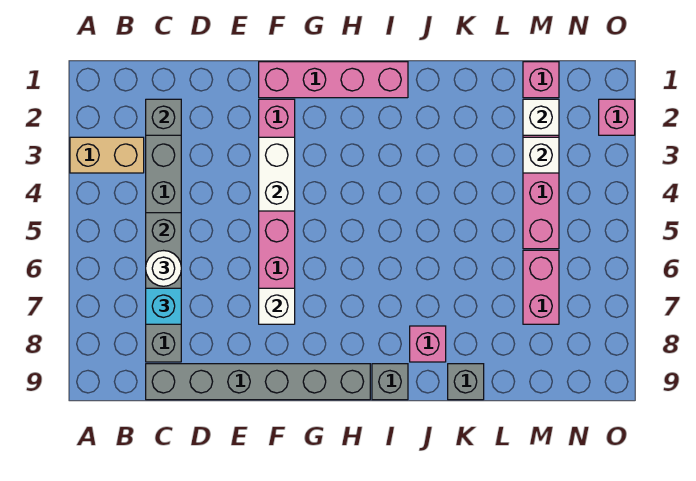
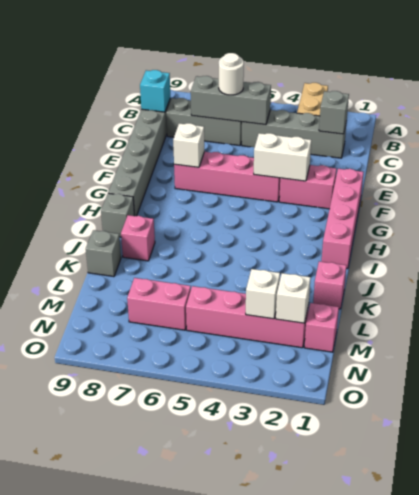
cyan brick C7 level 3 -> cyan brick C9 level 2
pink brick O2 level 1 -> pink brick K1 level 1

